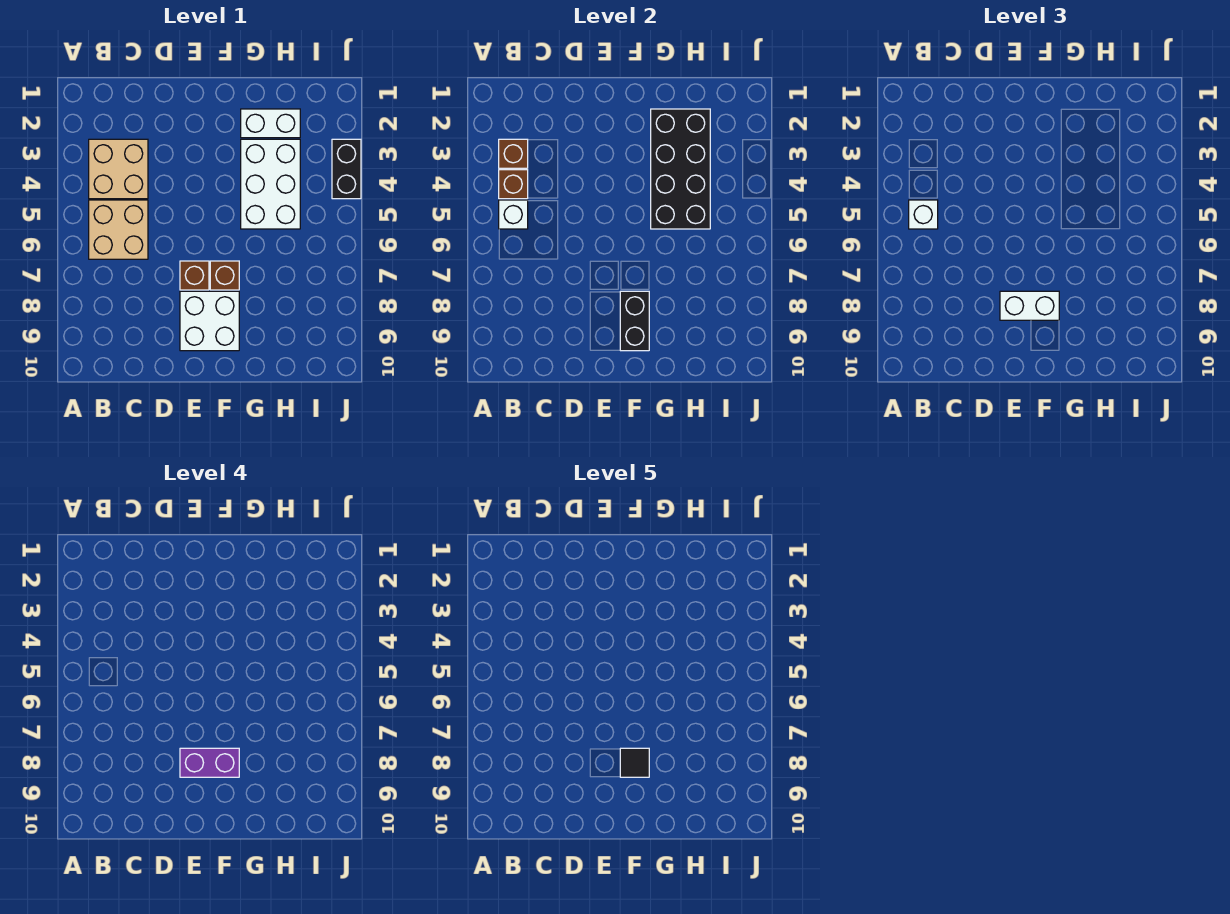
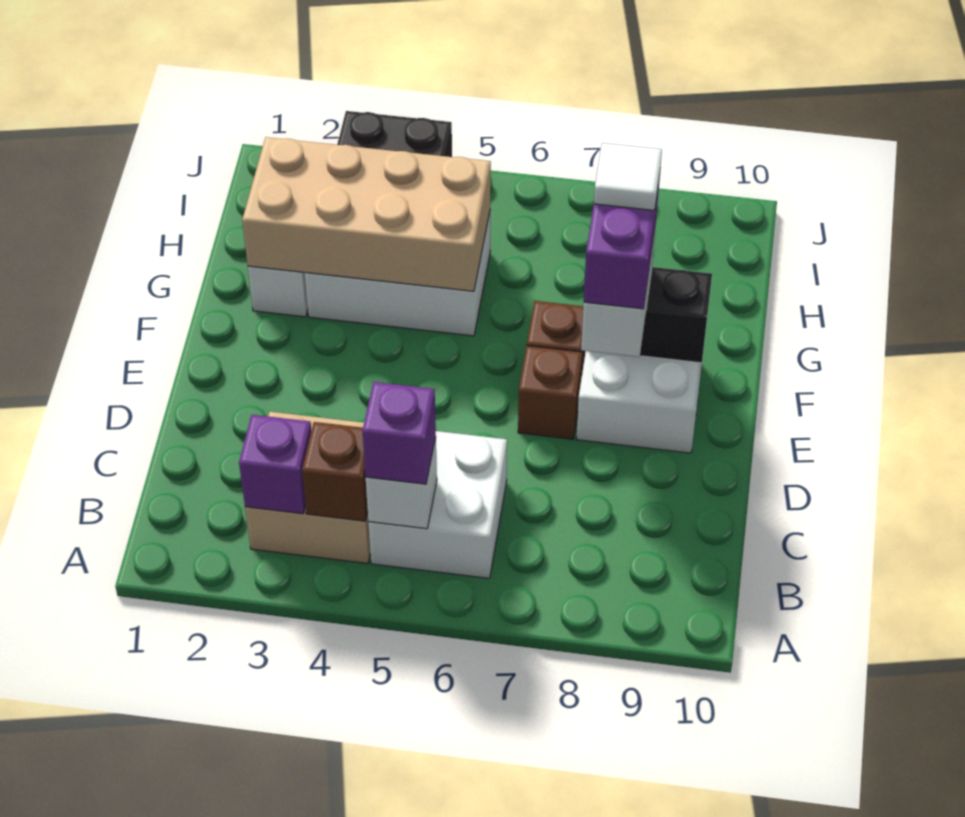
brown brick B3 level 2 -> purple brick B3 level 2
tan brick B5:C6 level 1 -> white brick B5:C6 level 1
white brick B5 level 3 -> purple brick B5 level 3
black tile F8 level 5 -> white tile F8 level 5
black brick G2:H5 level 2 -> tan brick G2:H5 level 2

